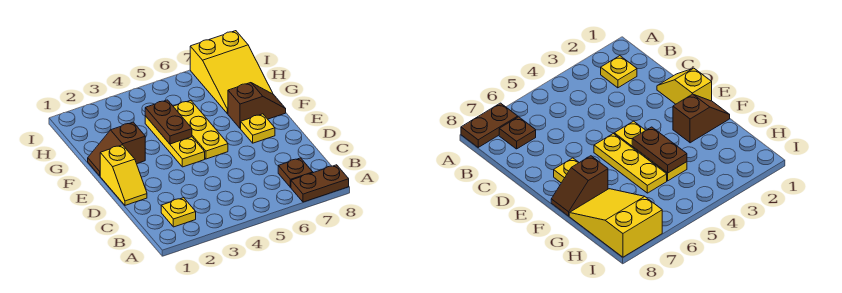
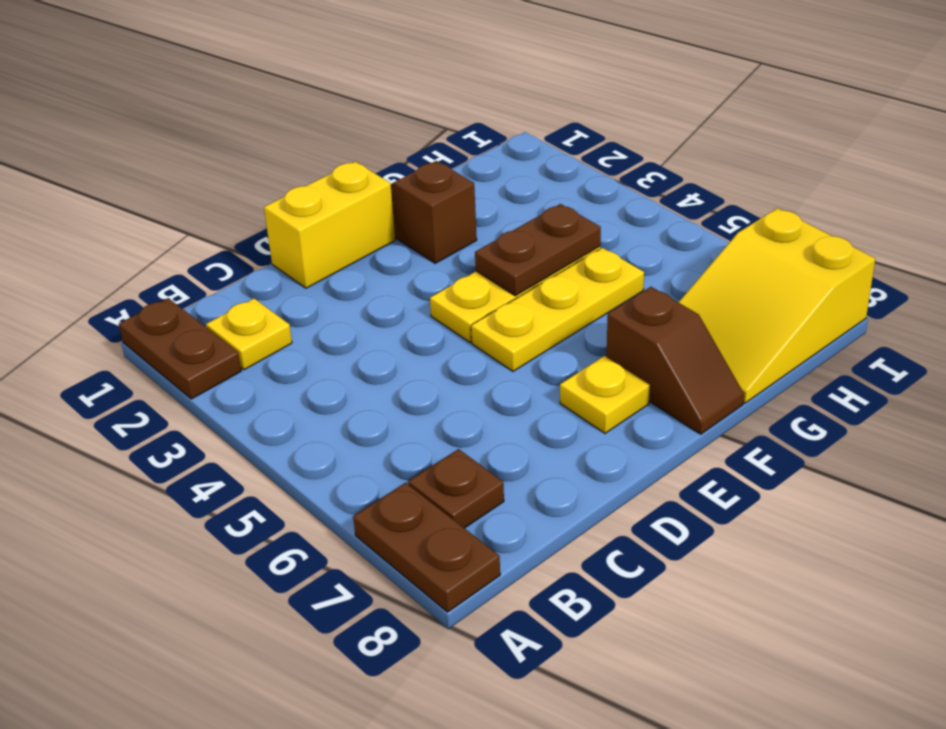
none -> brown plate A1:A2 level 1
yellow slope D1:E1 level 1 top E -> yellow brick D1:E1 level 1

